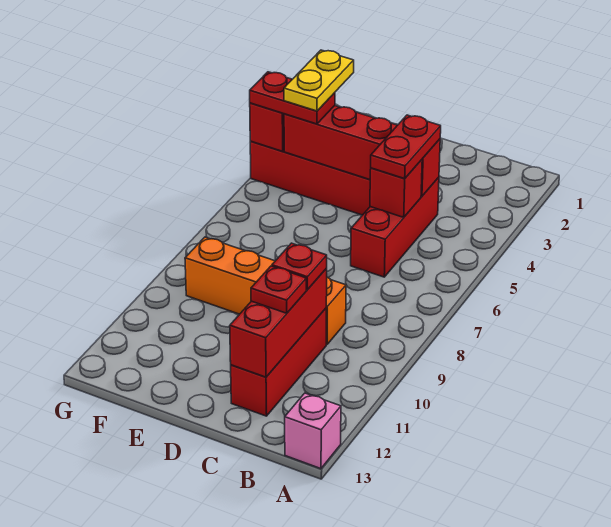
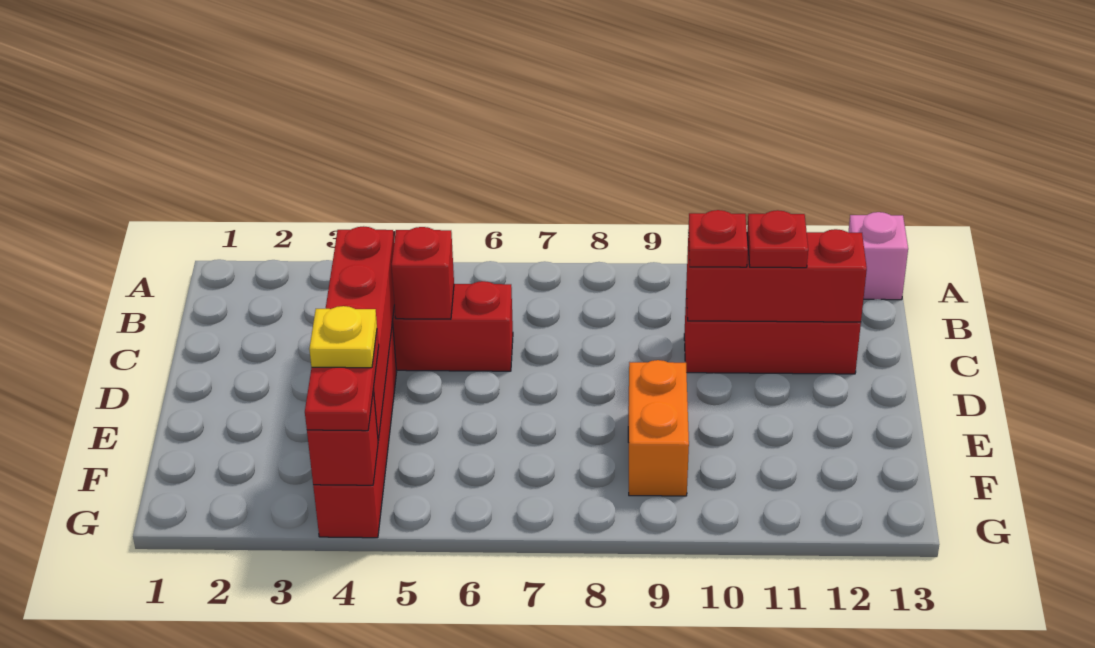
red plate C4:C5 level 3 -> none
orange brick C9:F9 level 1 -> orange brick E9:F9 level 1
yellow plate F3:F4 level 4 -> yellow plate F4 level 4

